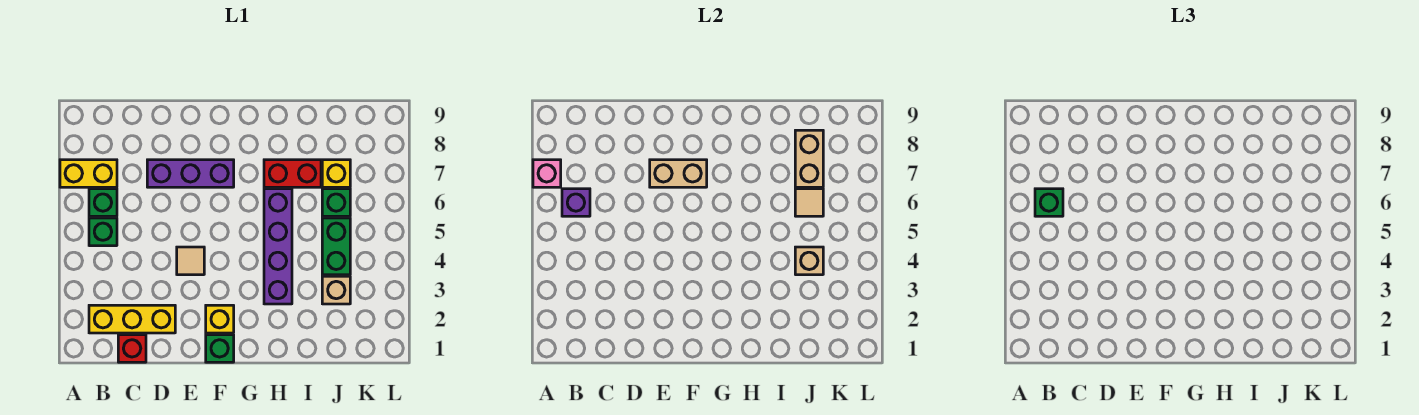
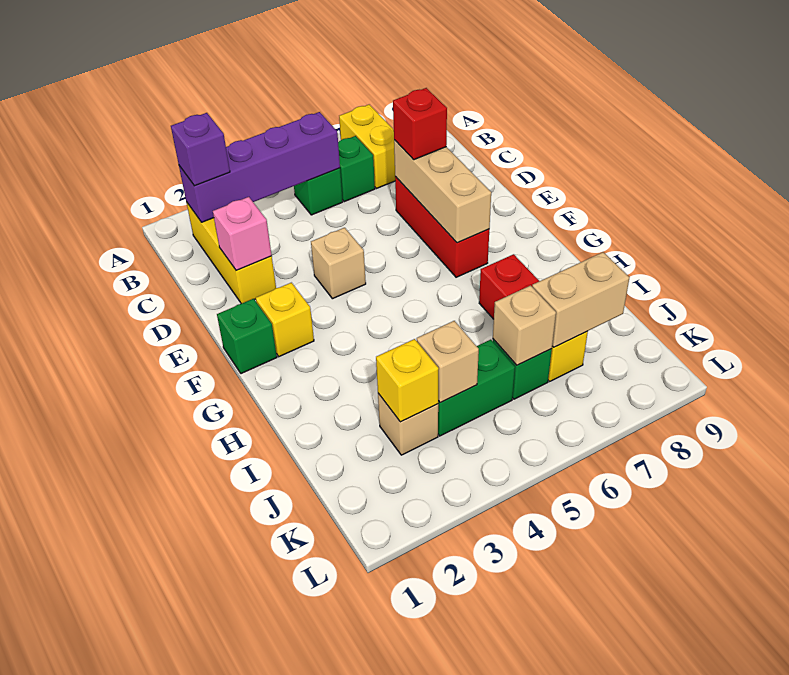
pink brick A7 level 2 -> pink brick D2 level 2
purple brick B6 level 2 -> purple brick B2 level 3
green brick B6 level 3 -> none
red brick C1 level 1 -> red brick D7 level 3
purple brick D7:F7 level 1 -> red brick D7:F7 level 1
tan tile E4 level 1 -> tan brick E4 level 1
tan brick E7:F7 level 2 -> tan brick D7:F7 level 2
purple brick H3:H6 level 1 -> purple brick B2:B5 level 2
none -> yellow brick J3 level 2
tan tile J6 level 2 -> tan brick J6 level 2

